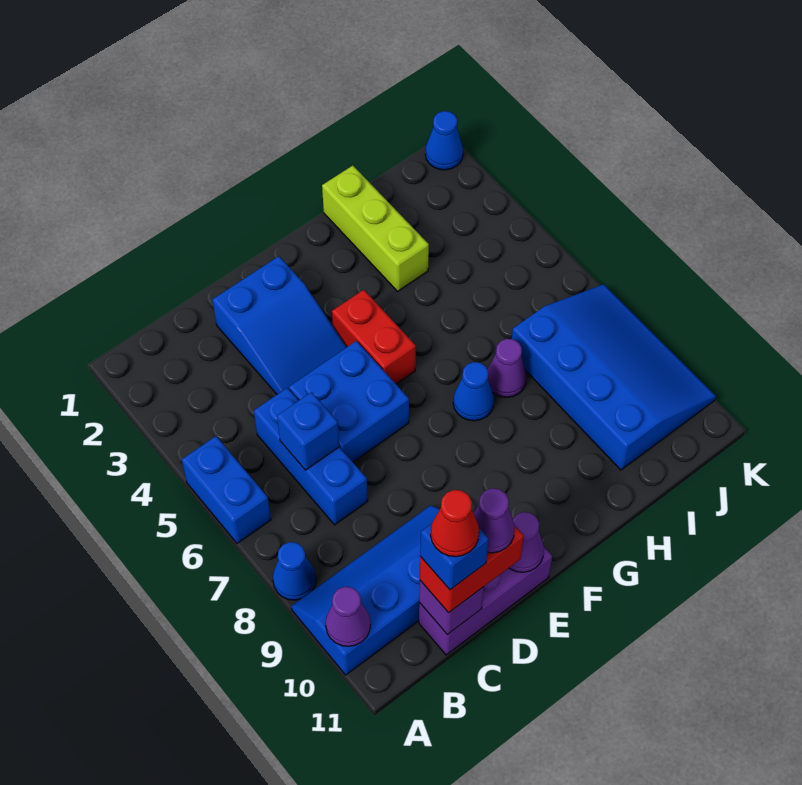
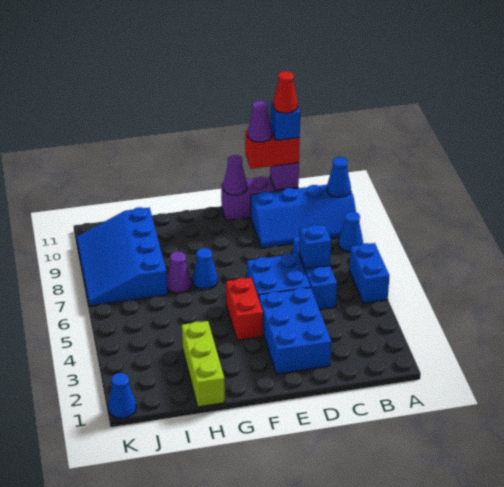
purple cone A10 level 2 -> blue cone A10 level 2
blue slope D2:E4 level 1 top 2 -> blue brick D2:E4 level 1

